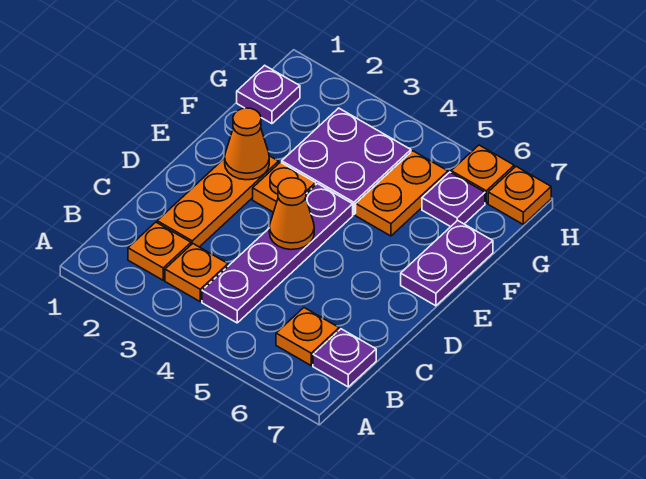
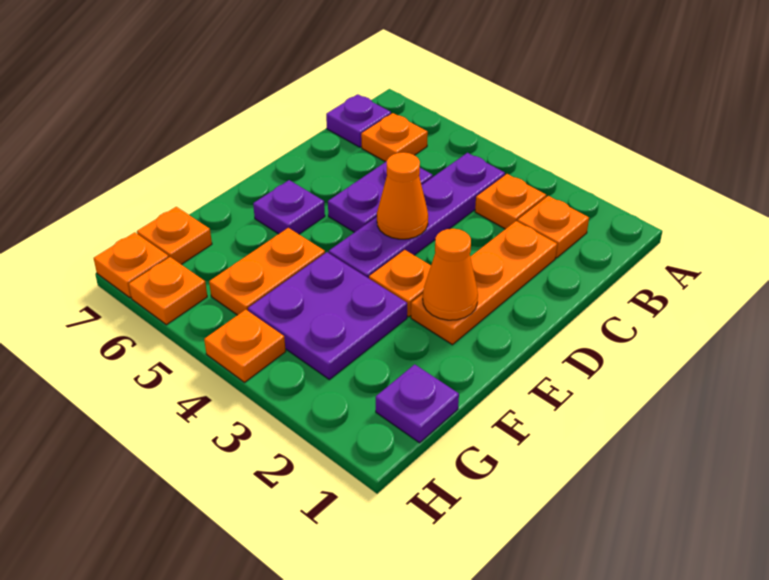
purple plate E7:F7 level 1 -> purple plate C5:D5 level 1
purple plate G6 level 1 -> purple plate E6 level 1
none -> orange plate G7 level 1
none -> orange plate H4 level 1

